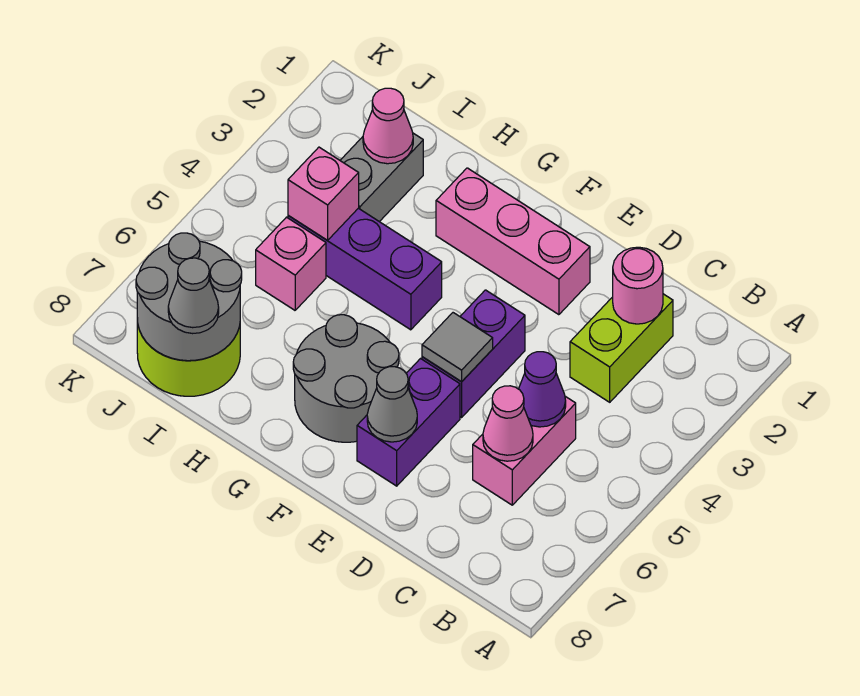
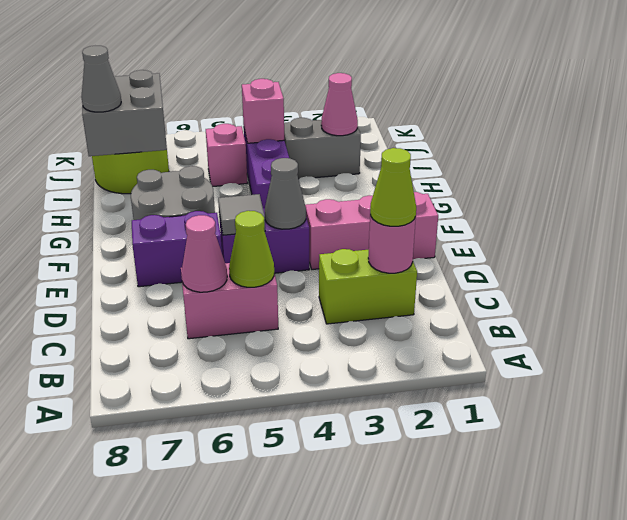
none -> lime cone C2 level 3
purple cone C5 level 2 -> lime cone C5 level 2
pink brick E2:G2 level 1 -> pink brick E1:E3 level 1
grey cone E7 level 2 -> grey cone E4 level 2
grey round brick I7:J8 level 2 -> grey brick I7:J8 level 2

